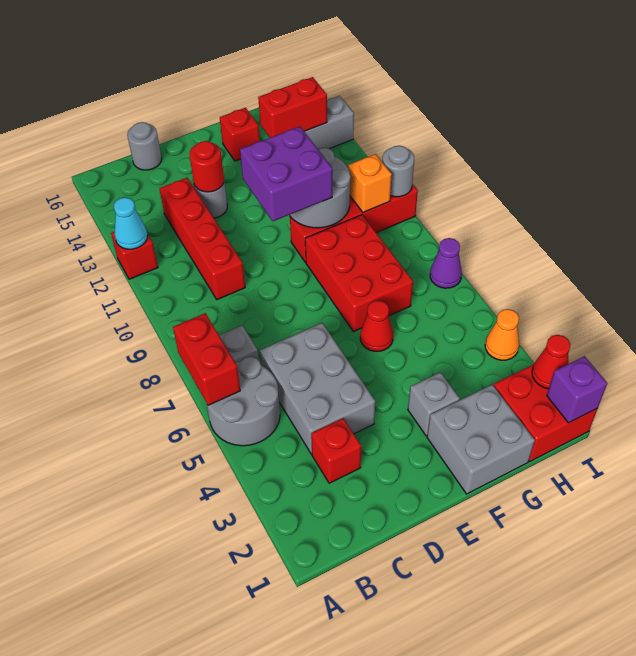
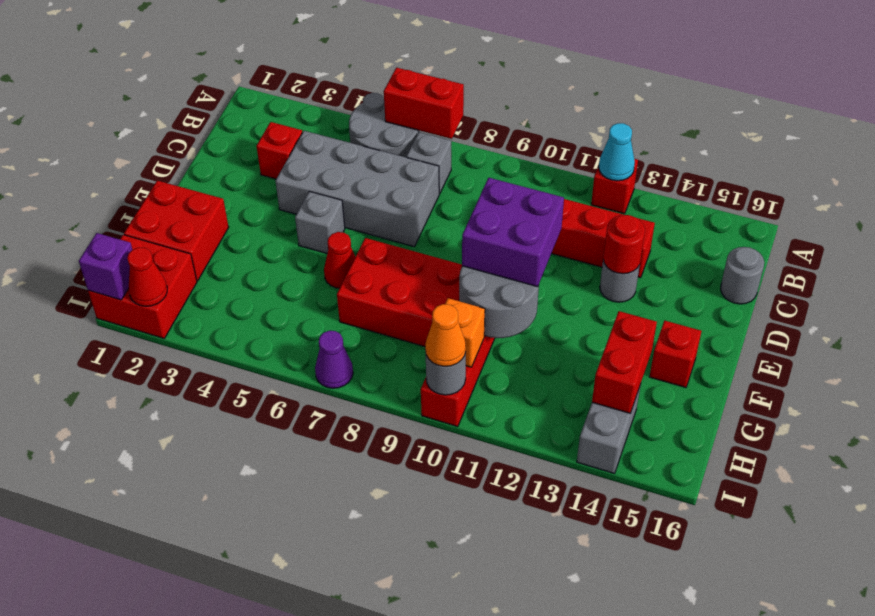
grey brick C4:D6 level 1 -> grey brick C4:D7 level 1
grey brick F1:G2 level 1 -> red brick F1:G2 level 1
grey brick F3 level 1 -> grey brick E5 level 1
orange cone I4 level 1 -> orange cone I10 level 3

